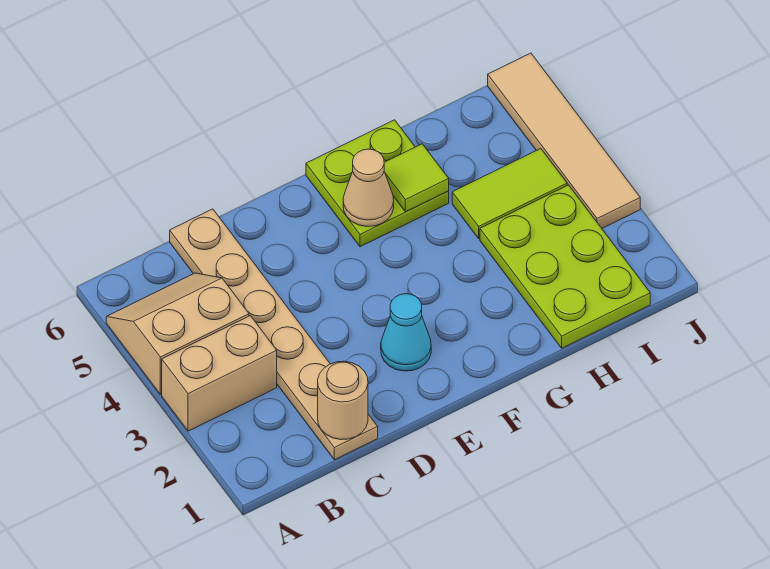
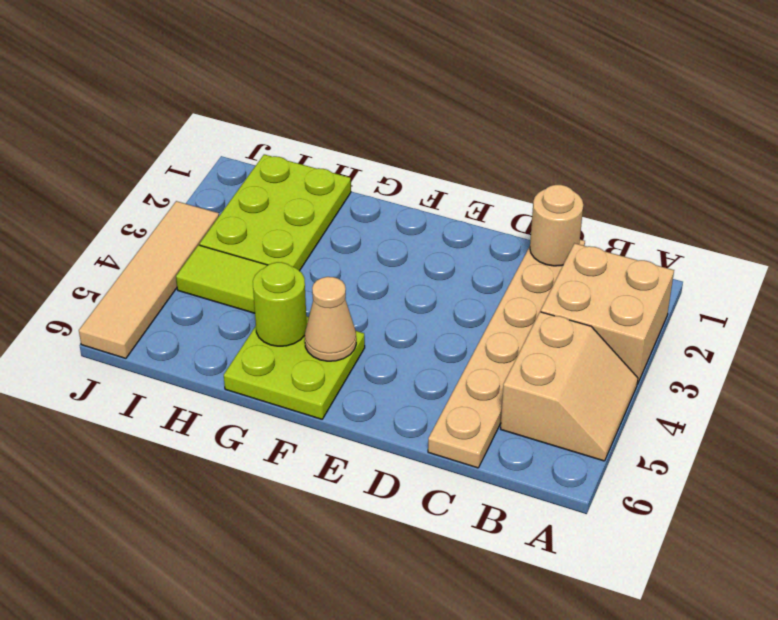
tan brick A3:B3 level 1 -> tan brick A2:B3 level 1
tan slope A4:B5 level 1 top 4 -> tan slope A4:B5 level 1 top B
cyan cone E2 level 1 -> none
lime tile G5 level 2 -> lime round brick G5 level 2

